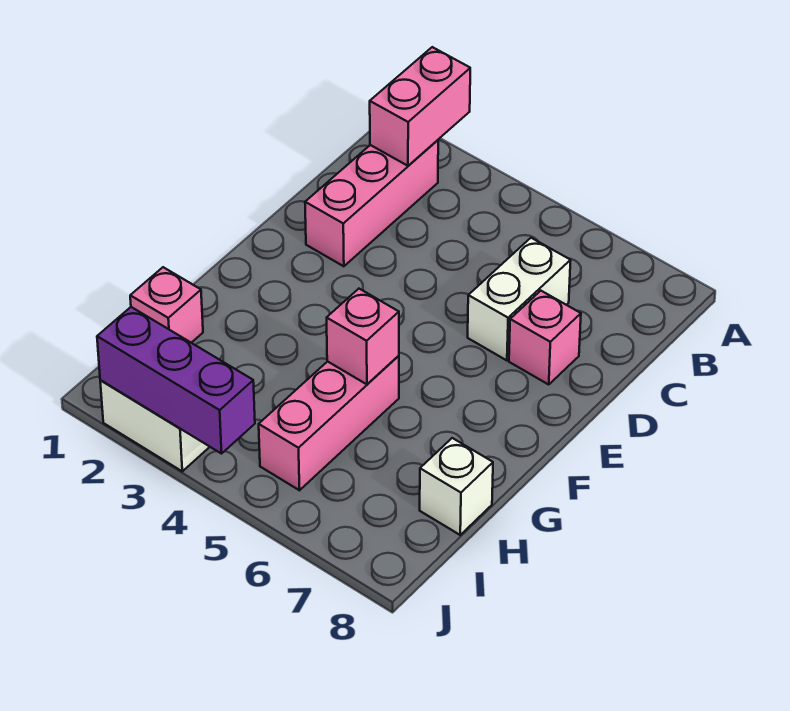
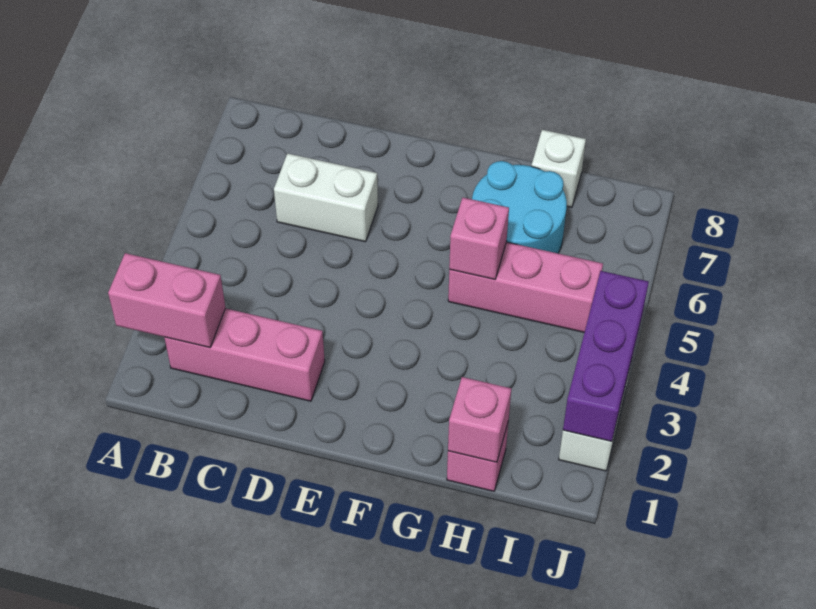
pink brick D7 level 1 -> pink brick H1 level 2
none -> cyan round brick G6:H7 level 1

